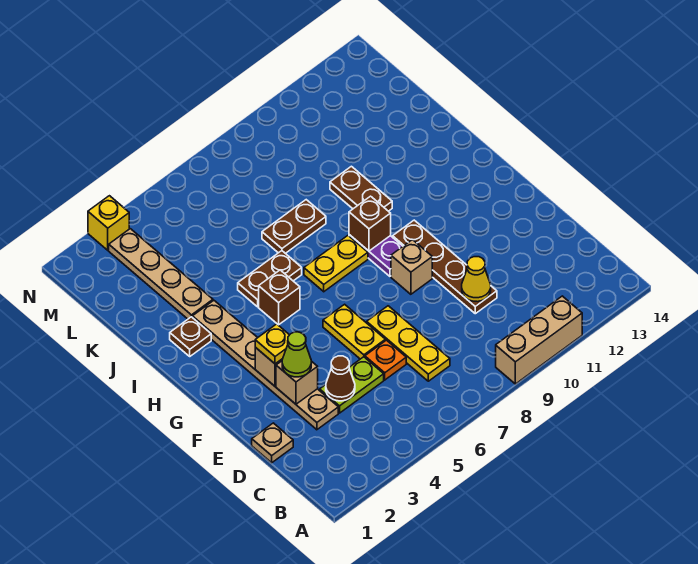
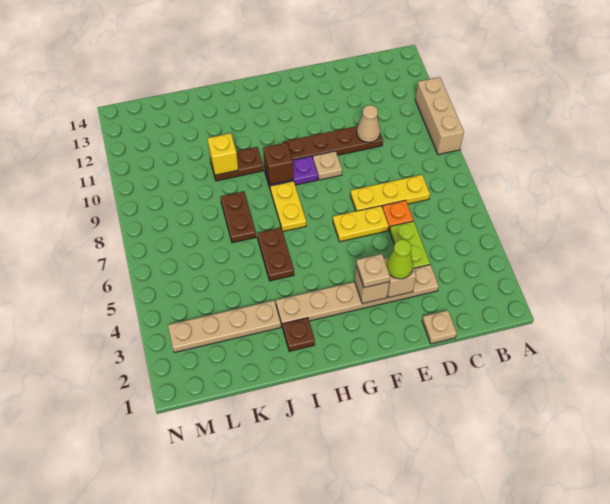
brown cone D4 level 2 -> none
yellow cone D10 level 2 -> tan cone D10 level 2
yellow plate F3 level 3 -> tan plate F3 level 3
tan brick F9 level 1 -> tan plate F9 level 1
brown brick H5 level 1 -> none
yellow brick N3 level 1 -> yellow brick J10 level 2

